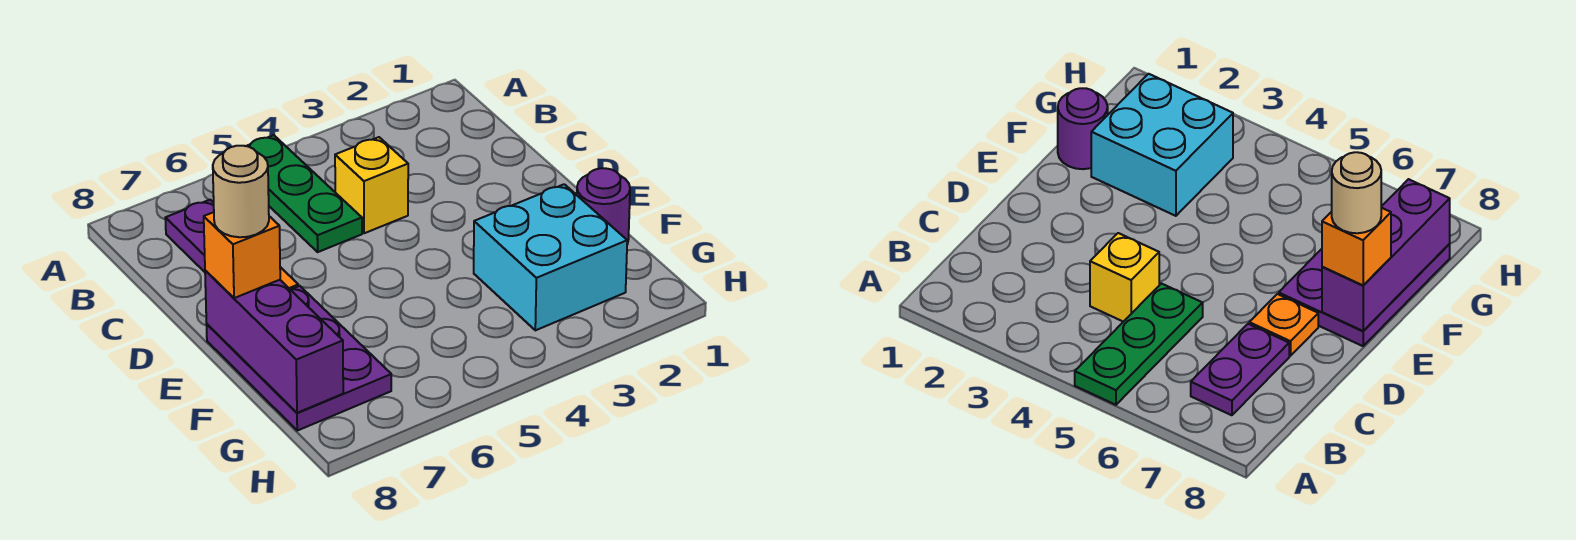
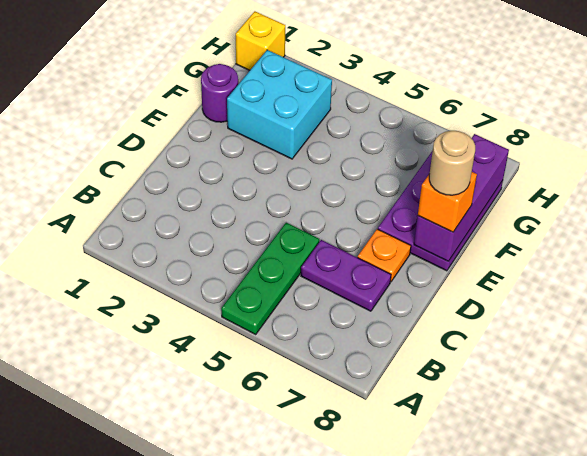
purple plate B7:C7 level 1 -> purple plate C6:C7 level 1
yellow brick C4 level 1 -> yellow brick H1 level 1

